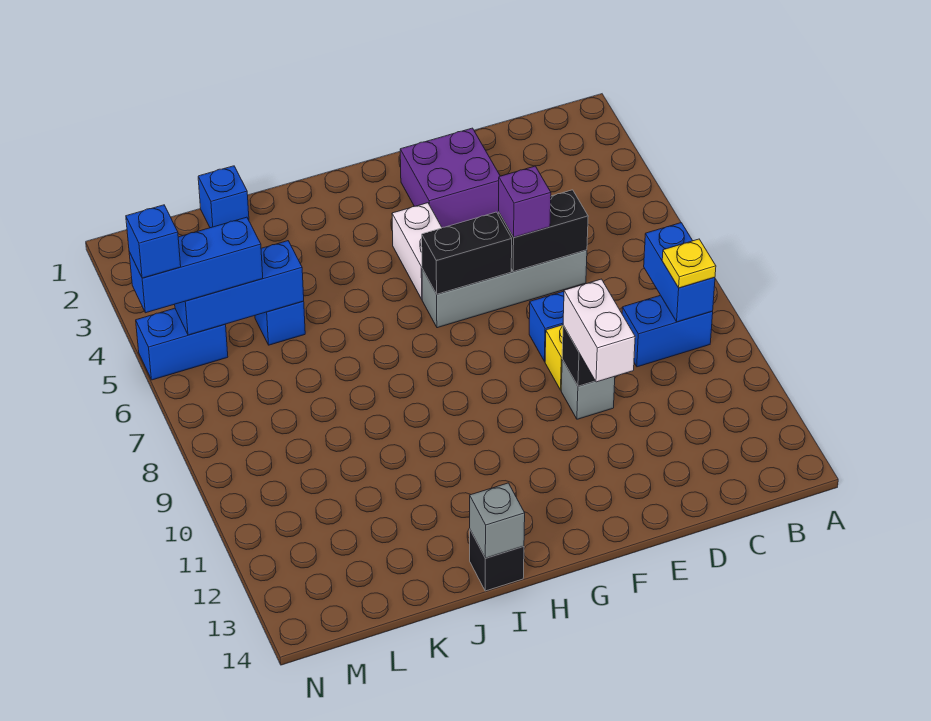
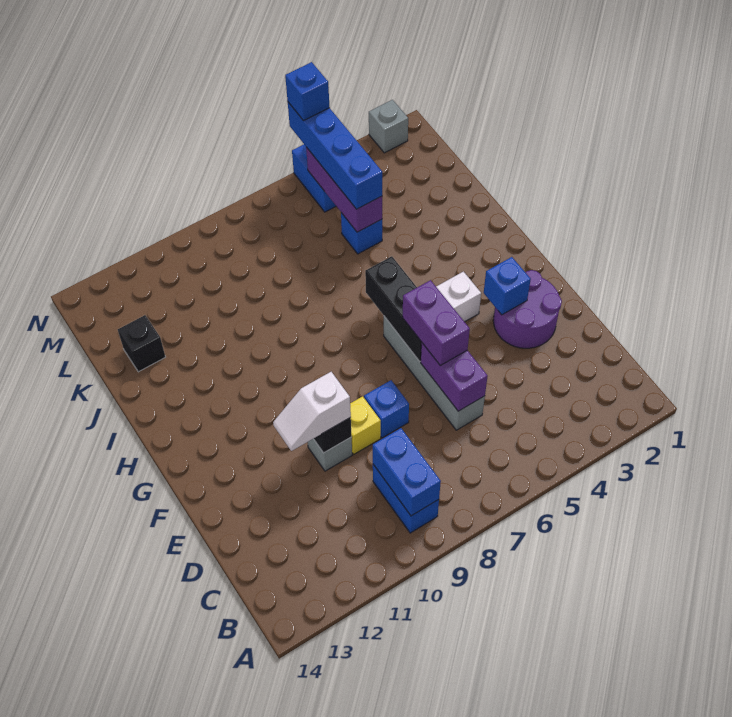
blue brick B8:B9 level 2 -> blue brick B9:C9 level 2
yellow plate B9 level 3 -> none
black brick D6:E6 level 2 -> purple brick D6:E6 level 2
purple brick E2:F3 level 1 -> purple round brick E2:F3 level 1
purple brick E6 level 3 -> purple brick E6:F6 level 3
white brick E10:E11 level 3 -> white slope E10:E11 level 3 top 10
black brick F6:G6 level 2 -> black brick F6:H6 level 2
black brick I14 level 1 -> black brick K13 level 1
grey brick I14 level 2 -> grey brick N2 level 1
blue brick K1 level 1 -> blue brick F3 level 2
blue brick K5:M5 level 2 -> purple brick K5:M5 level 2
blue brick L5:N5 level 3 -> blue brick K5:N5 level 3

